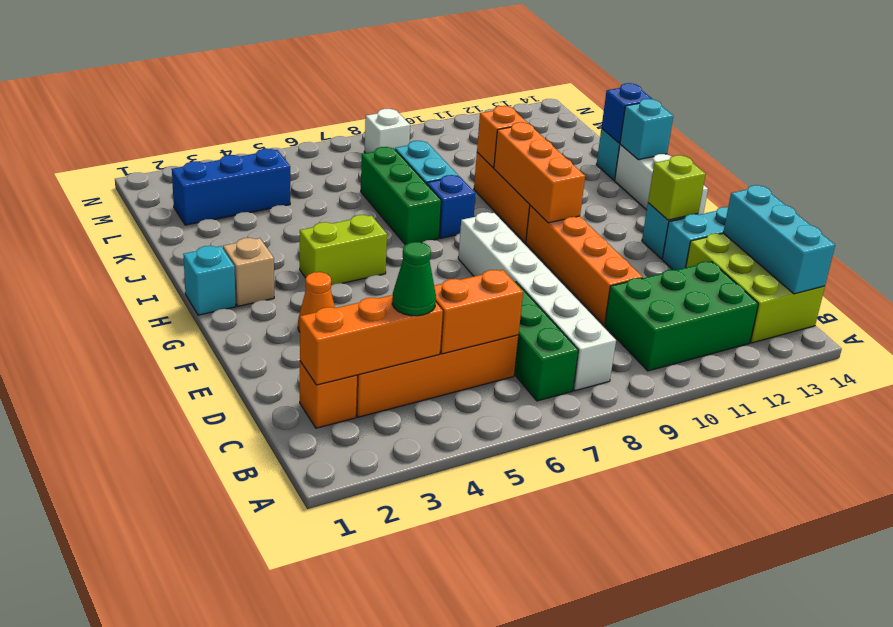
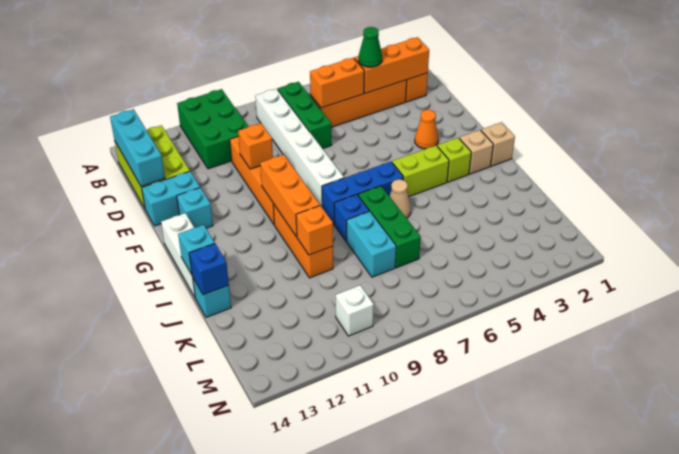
green brick B10:C12 level 1 -> green brick A10:C11 level 1
none -> orange brick E10 level 2
lime brick F13 level 2 -> lime brick H3 level 1
cyan brick H1 level 1 -> tan brick H1 level 1
none -> tan cone I6 level 1
blue brick L2:L4 level 1 -> blue brick H6:H8 level 1
white brick M8 level 1 -> white brick M10 level 1

